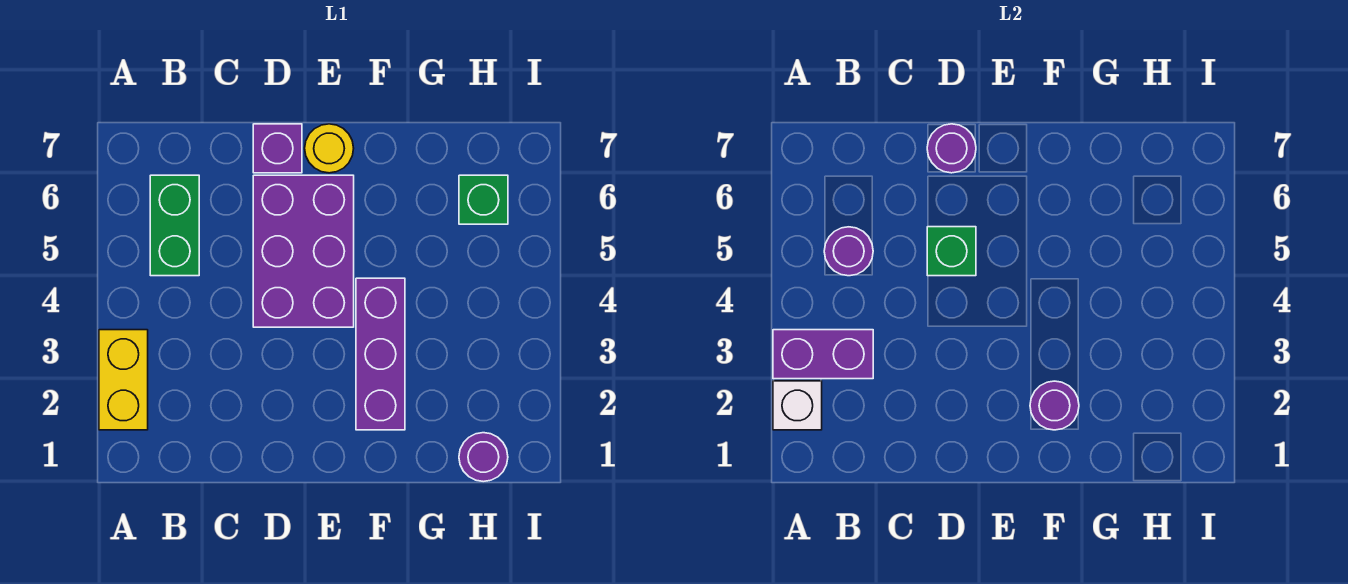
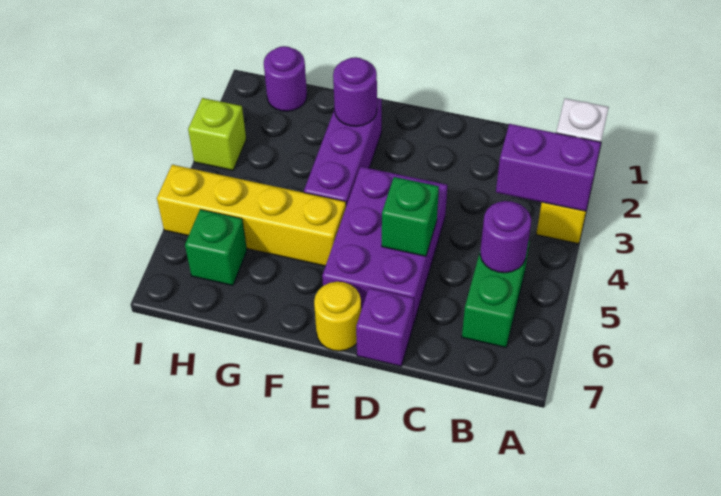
purple round brick D7 level 2 -> none
none -> yellow brick F5:I5 level 1
none -> lime brick I3 level 1

